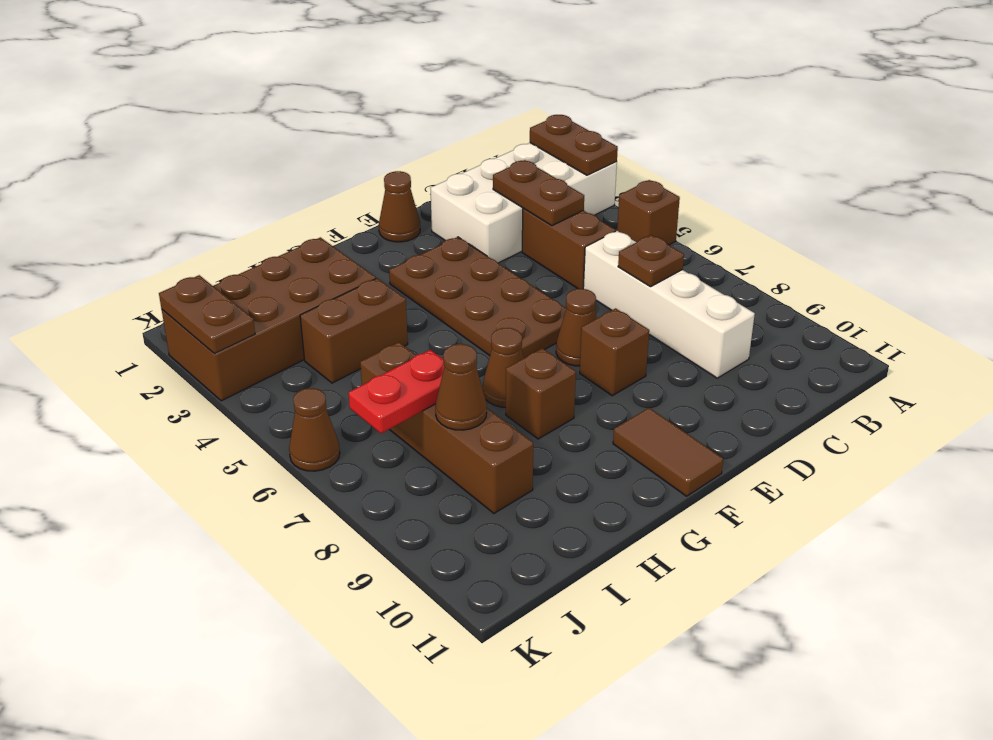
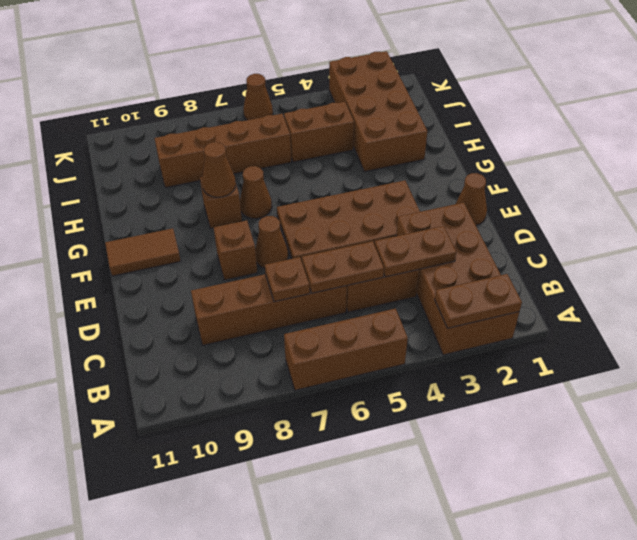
white brick A2:D3 level 1 -> brown brick A2:D3 level 1
brown brick A5 level 1 -> brown brick A5:A7 level 1
white brick C6:C9 level 1 -> brown brick C6:C9 level 1
brown brick H4:I4 level 1 -> brown brick I4:I5 level 1
red plate I7:J7 level 2 -> none
brown cone I8 level 2 -> brown cone G8 level 2
brown plate K2:K3 level 2 -> brown plate C5:C6 level 2

